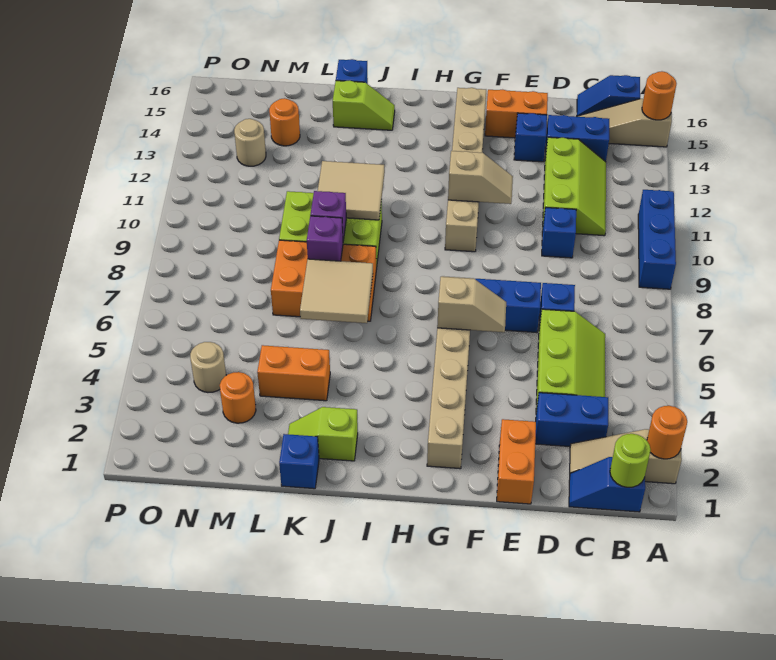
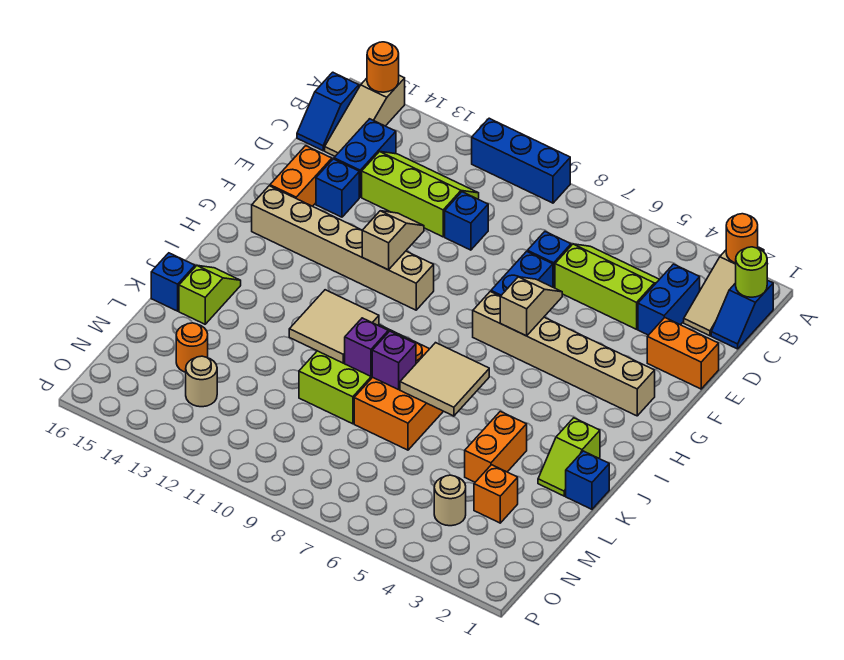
orange round brick M3 level 1 -> orange brick M3 level 1

